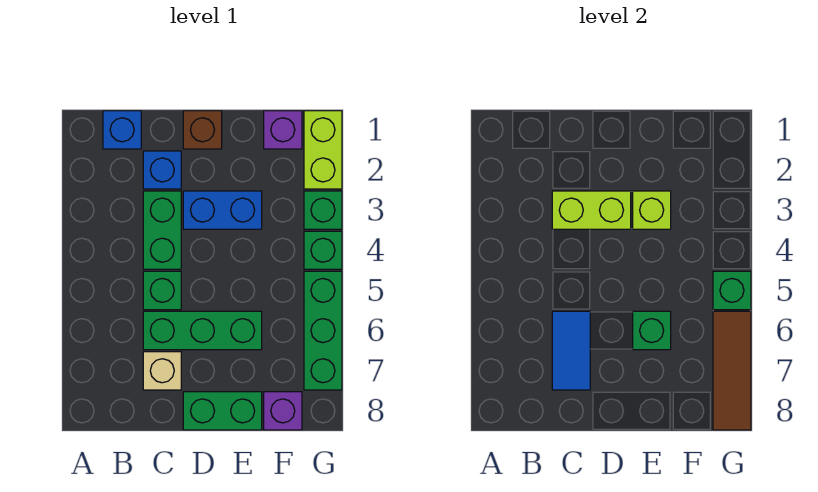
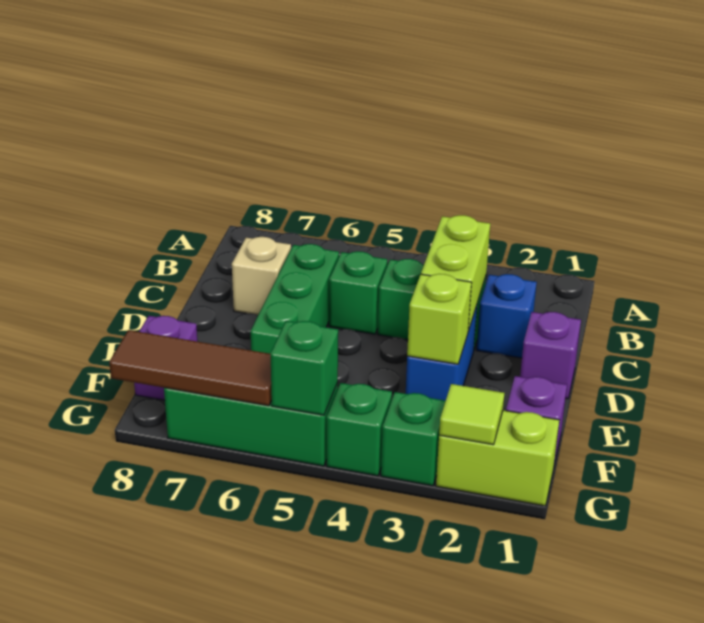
blue brick B1 level 1 -> none
blue tile C6:C7 level 2 -> none
brown brick D1 level 1 -> purple brick D1 level 1
green brick D8:E8 level 1 -> none
green brick E6 level 2 -> none
none -> lime tile G2 level 2

